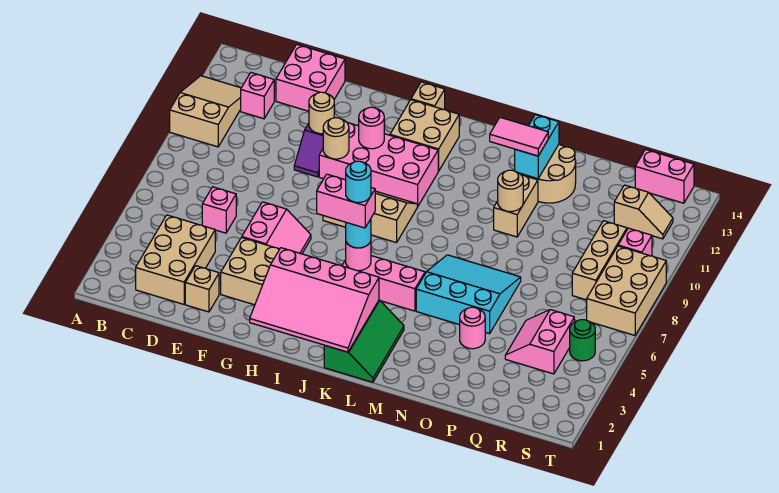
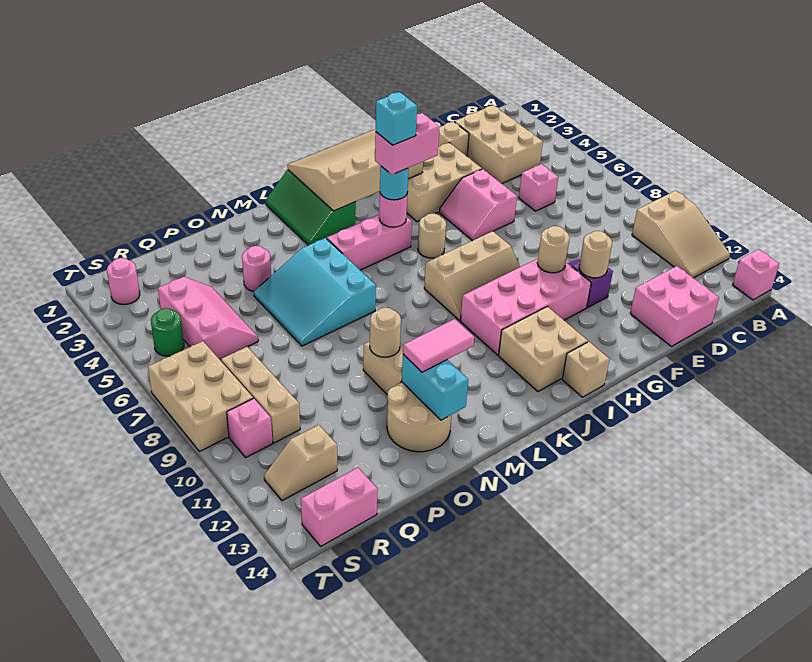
pink brick C12 level 1 -> pink brick A14 level 1
pink slope H1:K3 level 2 top 3 -> tan slope H1:K3 level 2 top 3
pink round brick H11 level 2 -> pink round brick S2 level 1
none -> tan round brick I6 level 1
cyan round brick J5 level 5 -> cyan brick J5 level 5
cyan slope M5:O7 level 1 top 5 -> cyan slope M5:O7 level 1 top M
pink slope Q4:R5 level 1 top R -> pink slope Q4:R6 level 1 top R

